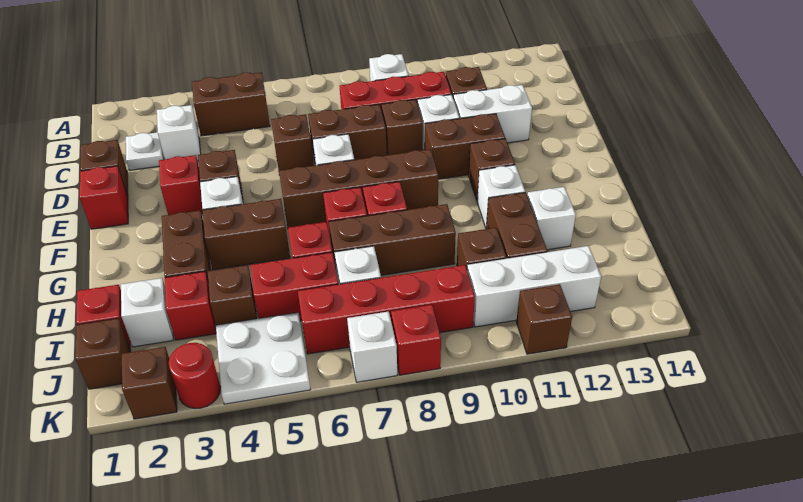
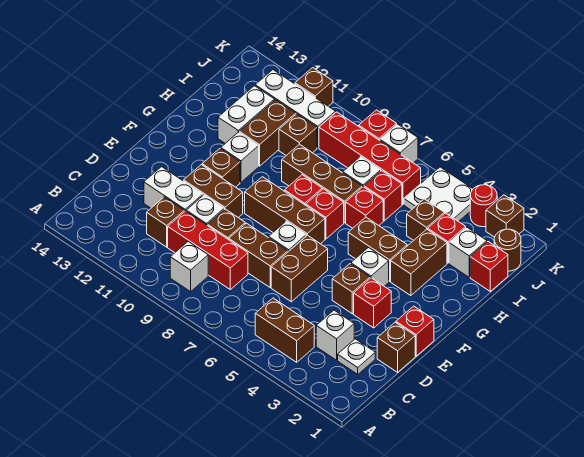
brown brick D6 level 1 -> brown brick D6:E6 level 1
brown brick F6:F9 level 1 -> brown brick F7:F9 level 1
white brick H12 level 1 -> white brick H12:I12 level 1
red brick I5:I6 level 1 -> red brick I6 level 1
brown brick J1 level 1 -> brown round brick J1 level 1

